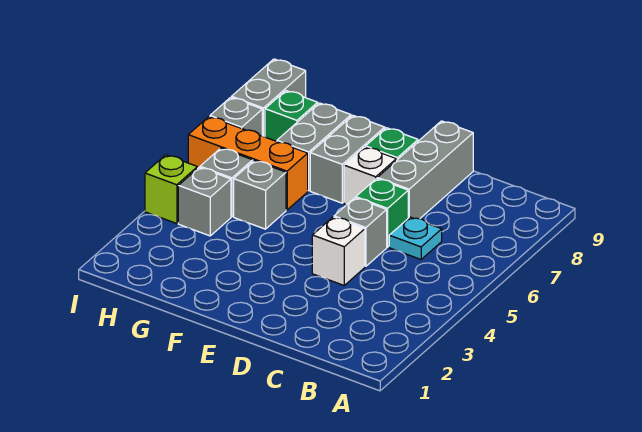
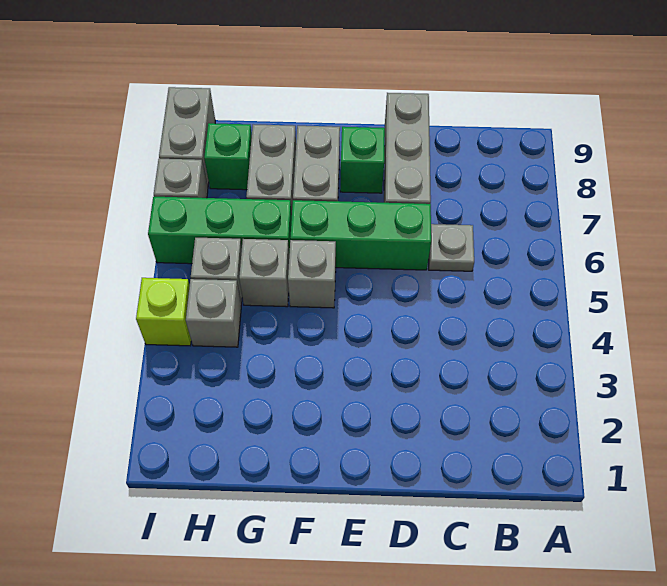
cyan plate C6 level 1 -> grey plate C6 level 1
white brick D4 level 1 -> none
grey brick D5 level 1 -> grey brick F5 level 1
green brick D6 level 1 -> green brick D6:F6 level 1
white brick E7 level 1 -> none
orange brick G6:I6 level 1 -> green brick G6:I6 level 1

